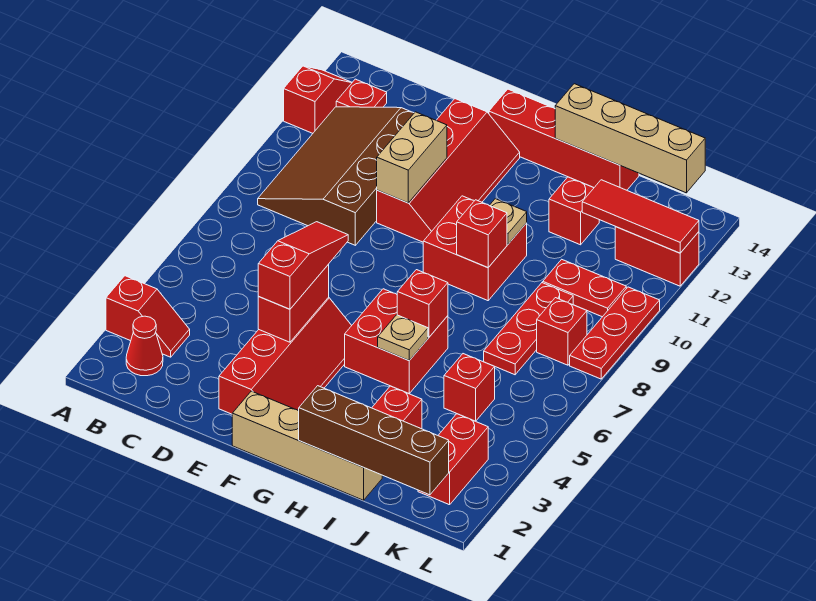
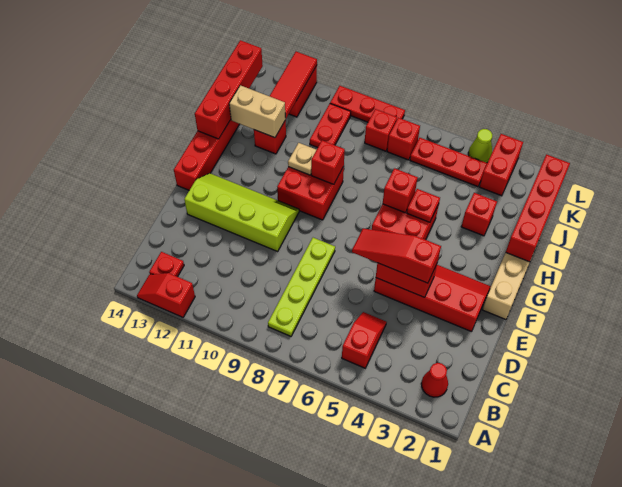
red slope A3:B3 level 1 top A -> red slope B5:C5 level 1 top B
none -> lime plate B8:E8 level 1
brown slope B9:D12 level 1 top D -> none
red slope E10:F13 level 1 top E -> lime slope E10:F13 level 1 top E
tan brick E10:E11 level 2 -> tan brick I12:I13 level 2
brown brick H1:K1 level 2 -> red brick H1:K1 level 2
tan plate H5 level 2 -> red plate H5 level 2
tan brick H14:K14 level 2 -> red brick H14:K14 level 2
red brick J5 level 1 -> red brick K7 level 1
red plate J7:J9 level 1 -> red plate K4:K6 level 1
red brick K2:K3 level 1 -> red brick K3:L3 level 1
none -> lime cone L4 level 1

